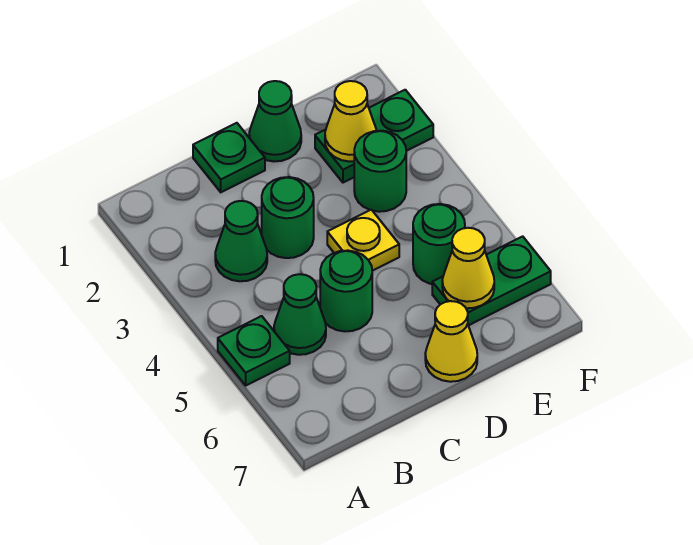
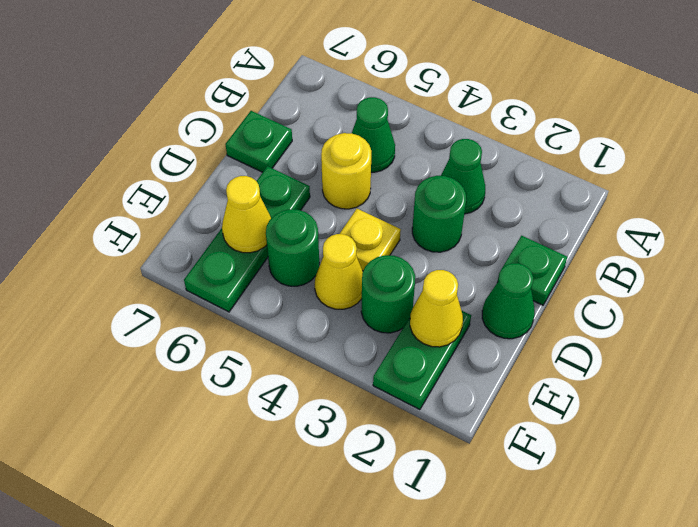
green plate A5 level 1 -> green plate C7 level 1
green round brick C5 level 1 -> yellow round brick C5 level 1
yellow cone D7 level 1 -> yellow cone E4 level 1
green plate E6:F6 level 1 -> green plate D6:F6 level 1

